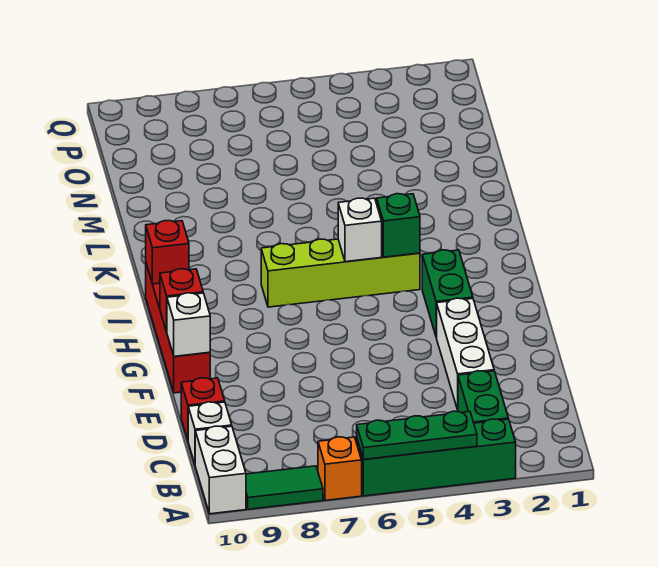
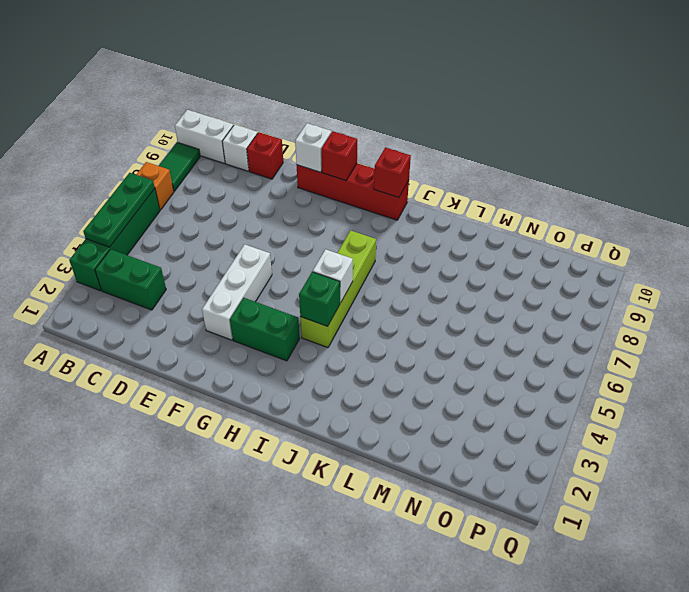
white brick D3:F3 level 1 -> white brick F3:F5 level 1

